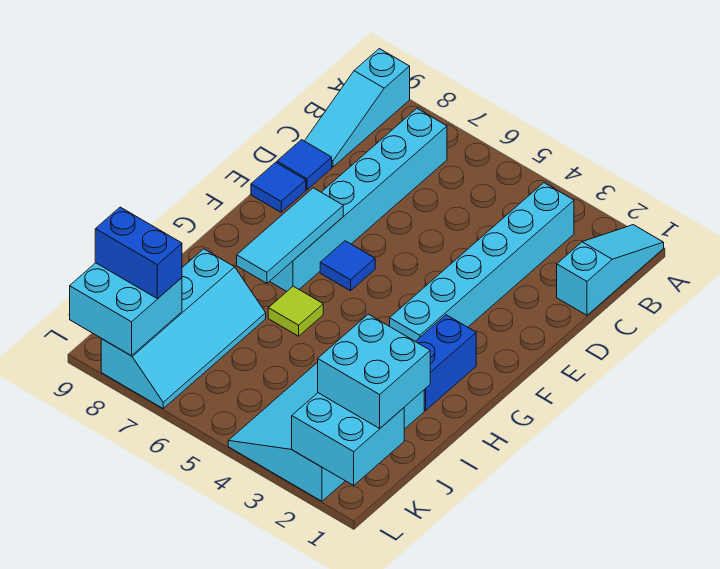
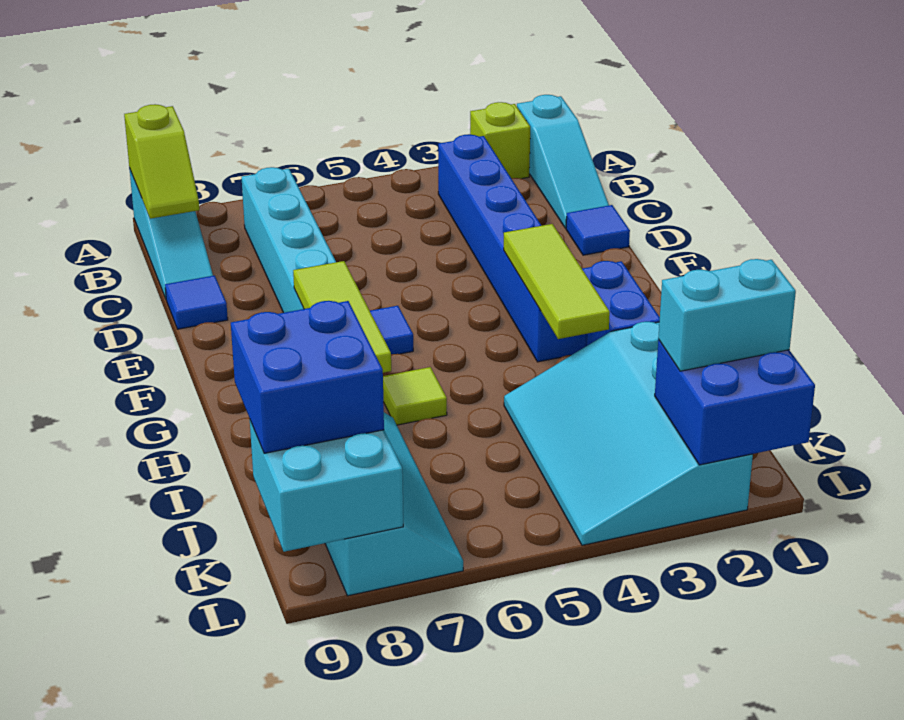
cyan slope A1:C1 level 1 top C -> cyan slope A1:C1 level 1 top A
none -> lime brick A2 level 1
none -> lime slope A9:B9 level 2 top A
cyan brick B3:G3 level 1 -> blue brick B3:G3 level 1
blue tile E9 level 1 -> blue tile D1 level 1
none -> lime tile F3:H3 level 2
cyan tile F7:H7 level 2 -> lime tile F7:H7 level 2
cyan brick J1:K2 level 3 -> cyan brick K1:K2 level 3
cyan brick K1:L2 level 2 -> blue brick K1:L2 level 2
blue brick K8:K9 level 3 -> blue brick J8:K9 level 3

